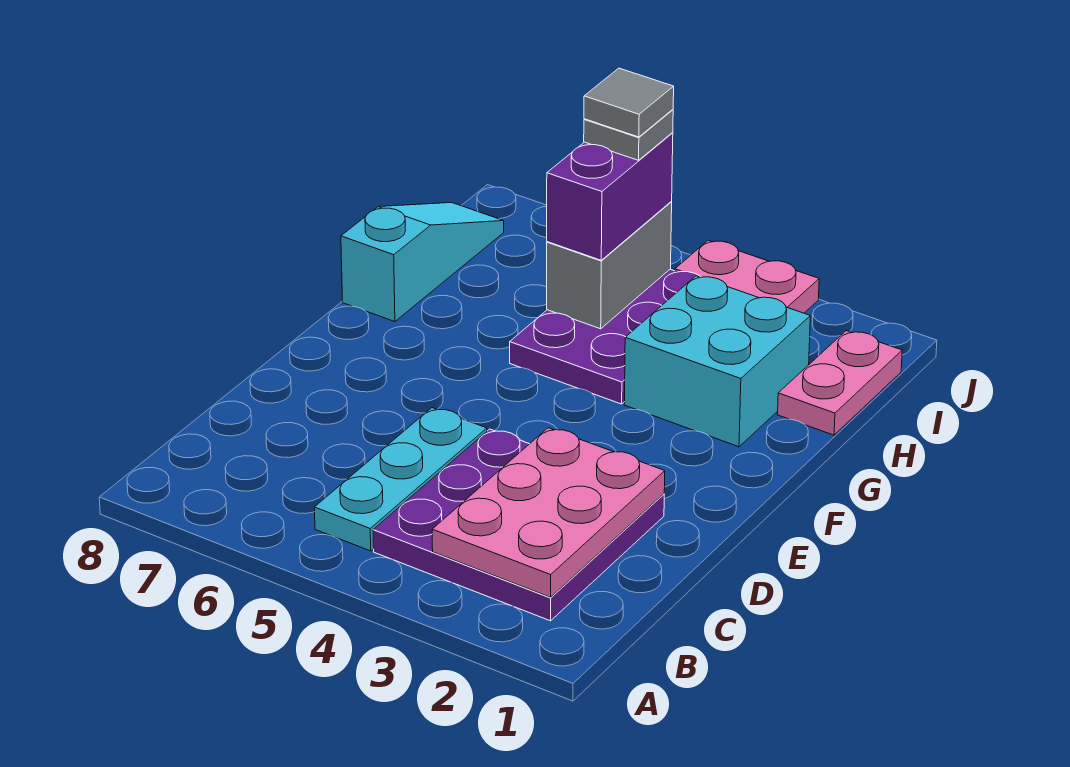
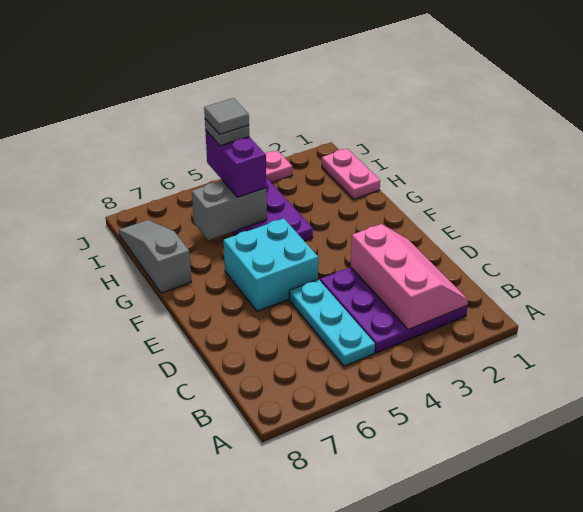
pink plate B2:D3 level 2 -> pink slope B2:D3 level 2 top 3
cyan brick G2:H3 level 1 -> cyan brick E5:F6 level 1
cyan slope G8:I8 level 1 top G -> grey slope G8:I8 level 1 top G
grey brick H5:I5 level 2 -> grey brick H5:H6 level 2

